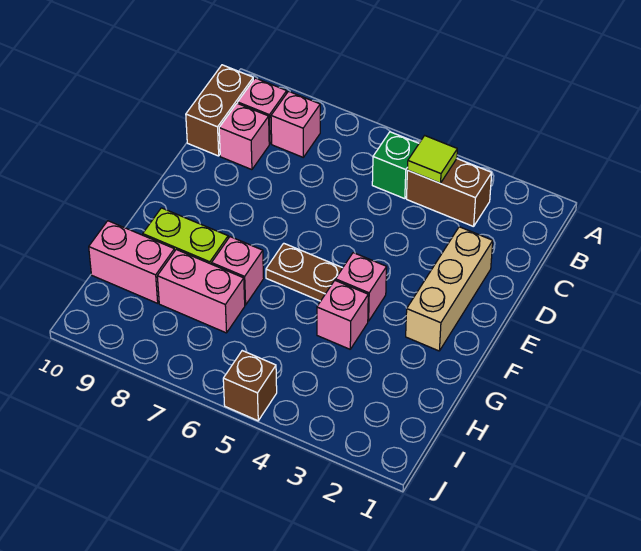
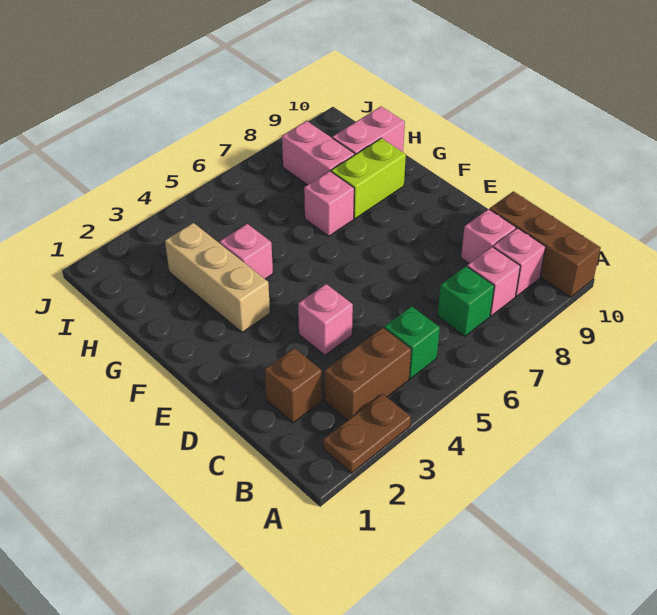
lime tile B4 level 2 -> none
none -> green brick B7 level 1
brown brick B10:C10 level 1 -> brown brick A10:C10 level 1
tan brick D2:F2 level 1 -> tan brick F3:H3 level 1
pink brick F4 level 1 -> pink brick D4 level 1
brown plate F5:F6 level 1 -> brown plate A2:A3 level 1
pink brick H7:H8 level 1 -> pink brick H8:I8 level 1
brown brick J5 level 1 -> brown brick C2 level 1

